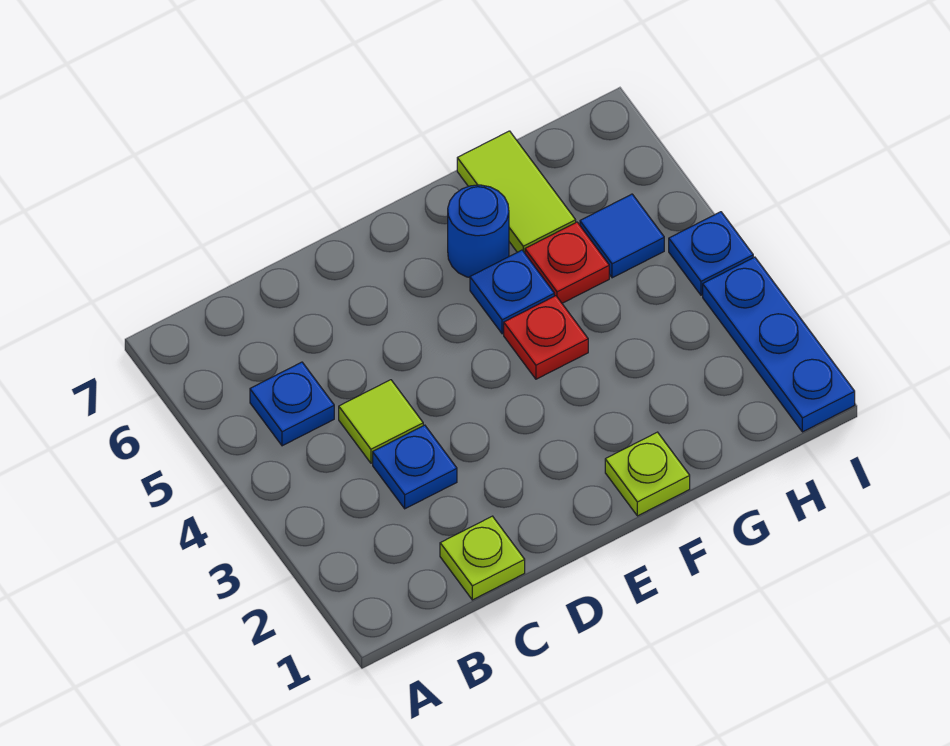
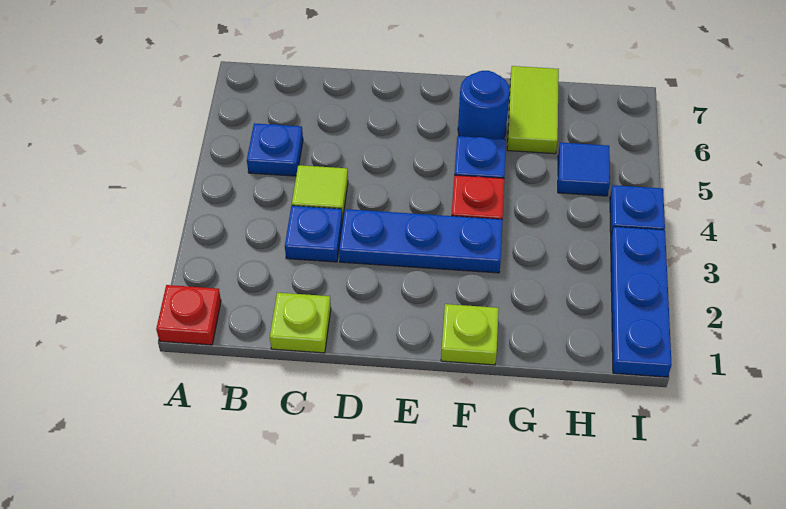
none -> blue plate D3:F3 level 1
red plate G5 level 1 -> red plate A1 level 1

